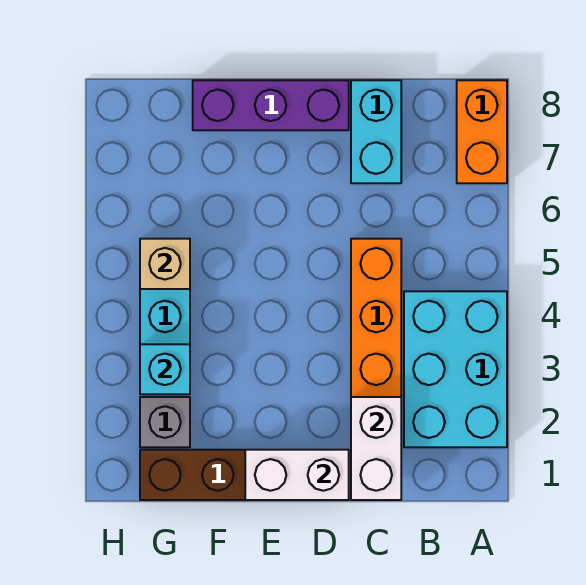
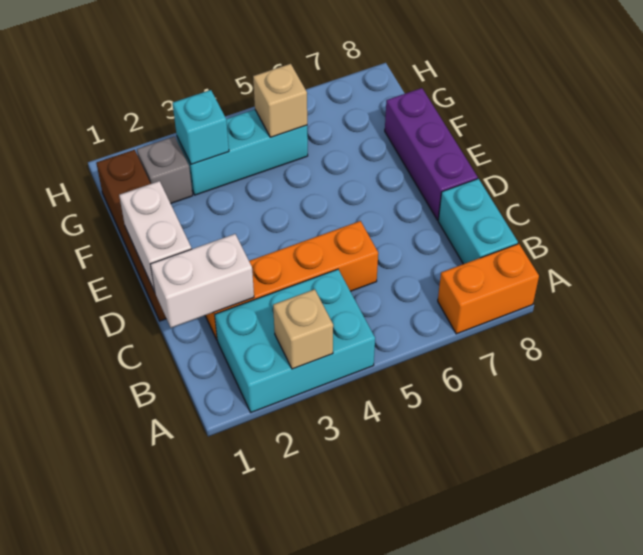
none -> tan brick A3 level 2
cyan brick C7:C8 level 1 -> cyan brick B8:C8 level 1

